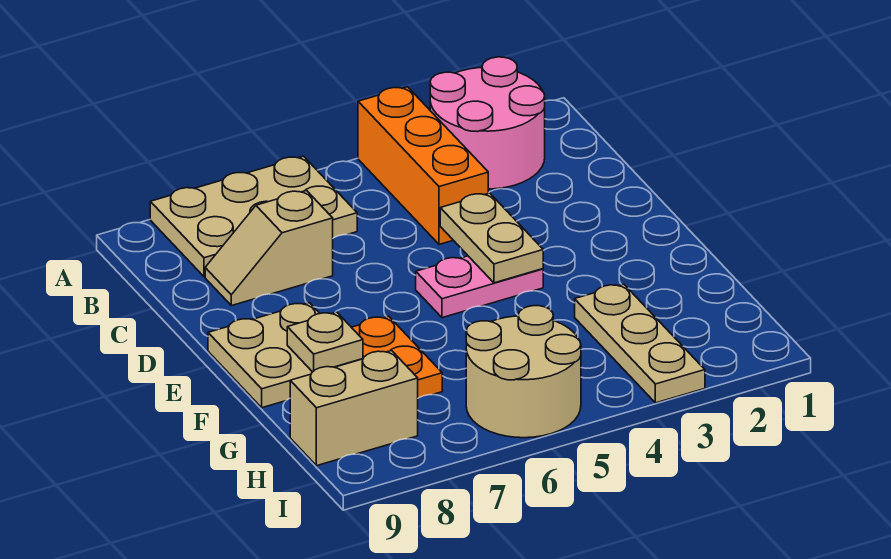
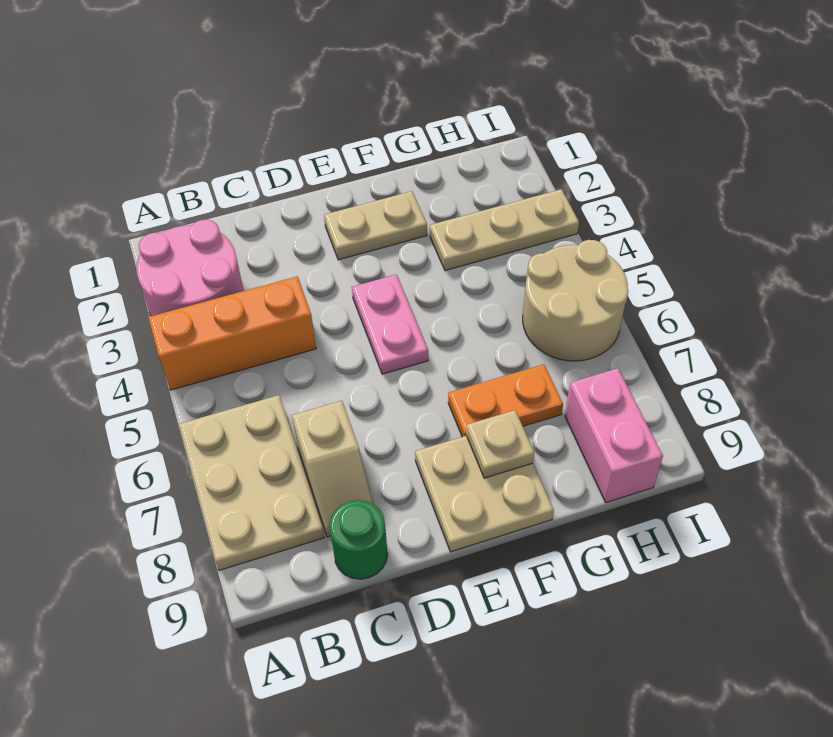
none -> green round brick C9 level 1
tan plate D4:E4 level 2 -> tan plate E2:F2 level 1
tan brick H8:H9 level 1 -> pink brick H8:H9 level 1

